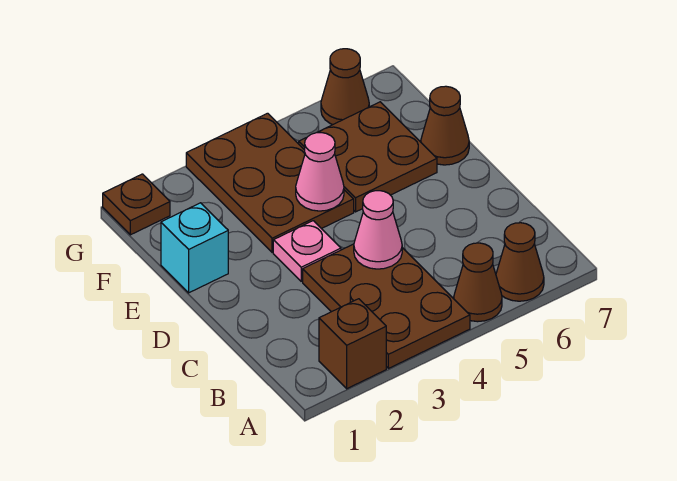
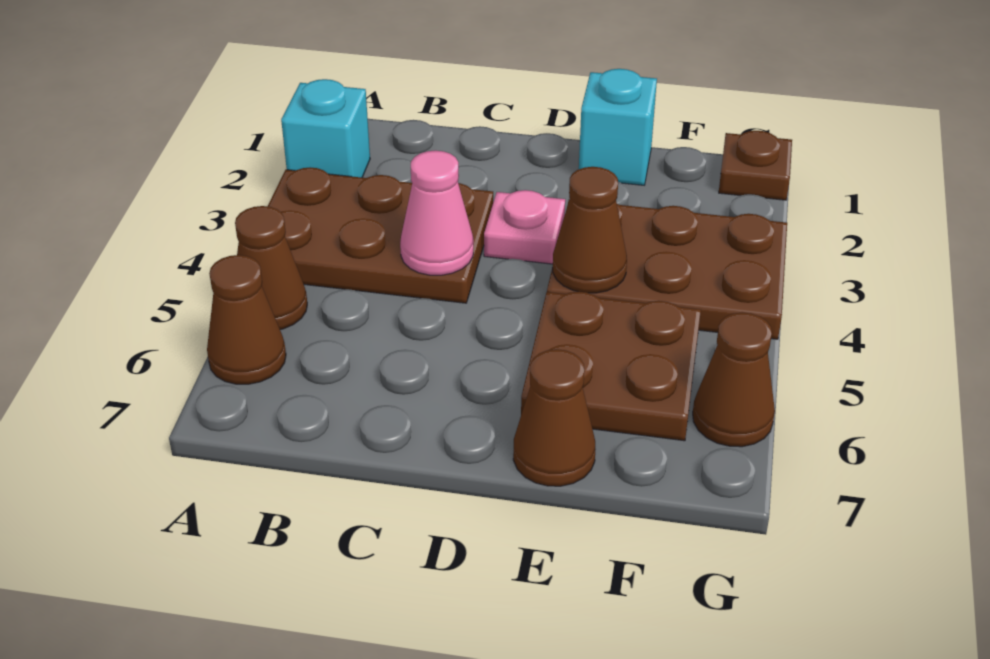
brown brick A2 level 1 -> cyan brick A2 level 1
pink cone E4 level 2 -> brown cone E4 level 2

